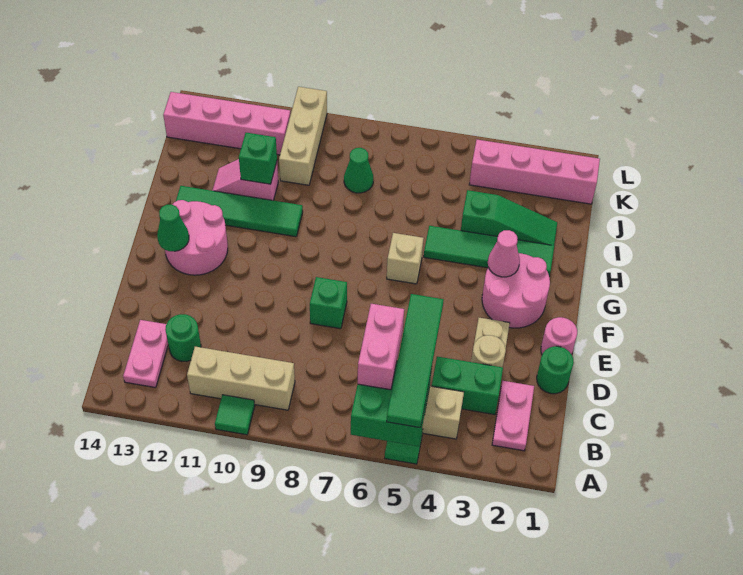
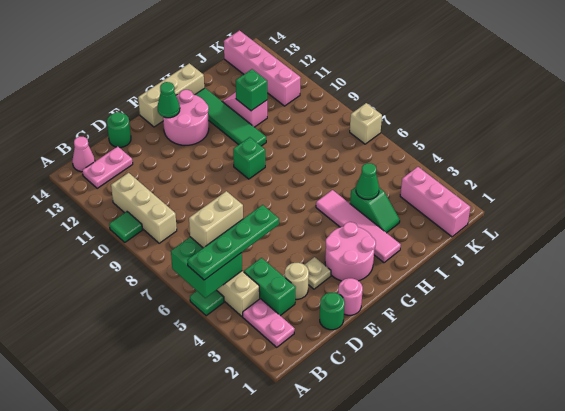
green tile A5:D5 level 3 -> green plate A5:D5 level 3
pink plate B2:C2 level 1 -> pink plate B2:B3 level 1
pink brick B6:C6 level 3 -> tan brick B6:C6 level 3
green round brick C12 level 1 -> green round brick D14 level 1
green brick E8 level 1 -> green brick G9 level 1
pink cone G3 level 2 -> pink cone B14 level 1
tan brick G6 level 1 -> tan brick L7 level 1
green tile H2:H5 level 1 -> pink tile H2:H5 level 1
green slope I2:I4 level 1 top 4 -> green slope I3:I4 level 1 top 4
green cone J8 level 1 -> green cone I4 level 2
tan brick J10:L10 level 1 -> tan brick F14:H14 level 1
pink brick K1:K4 level 1 -> pink brick K1:K3 level 1

